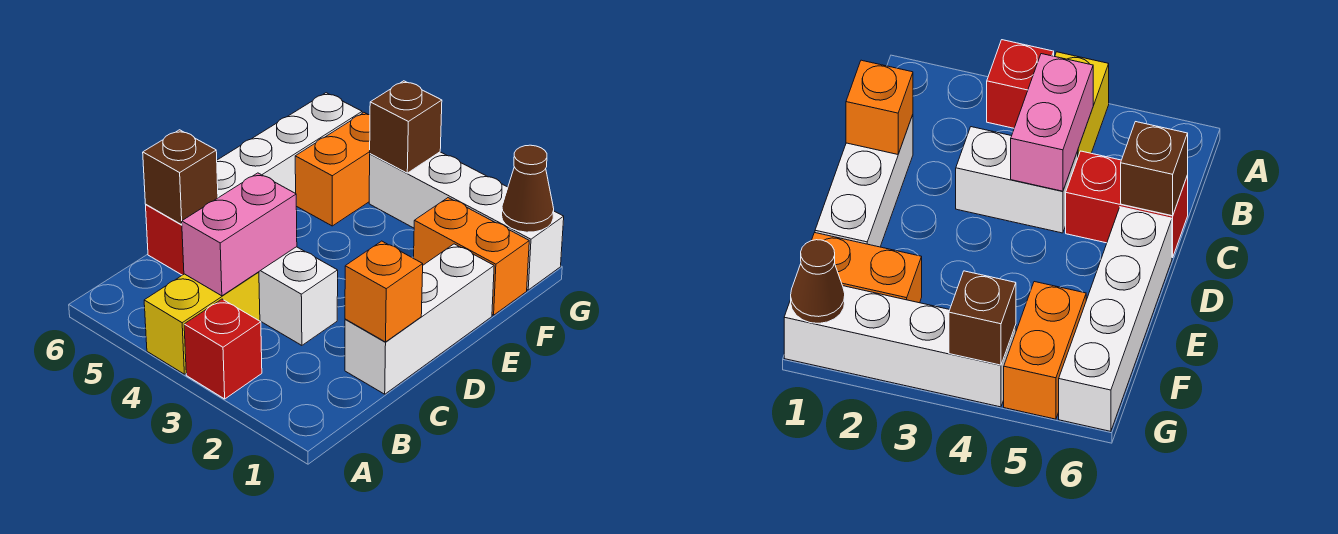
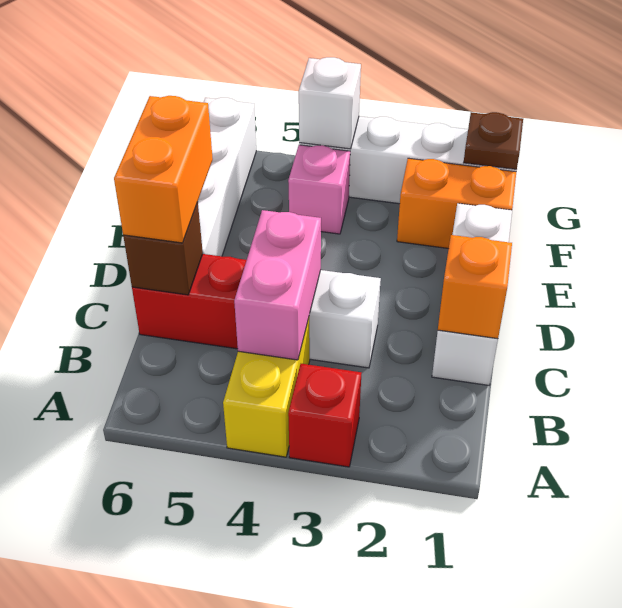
none -> pink brick F4 level 1
orange brick F5:G5 level 1 -> orange brick C6:D6 level 3
brown cone G1 level 2 -> brown plate G1 level 2
brown brick G4 level 2 -> white brick G4 level 2

